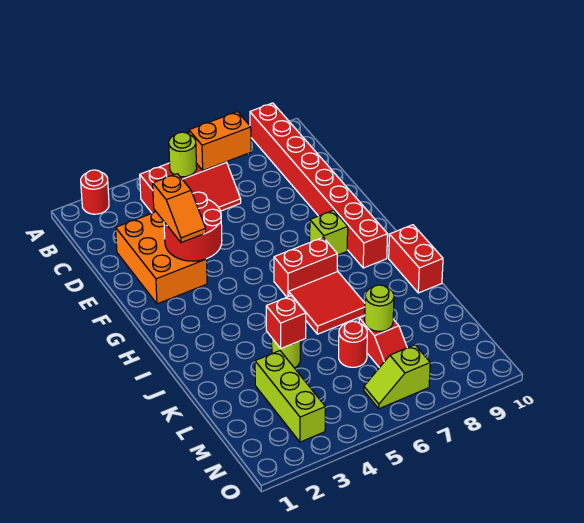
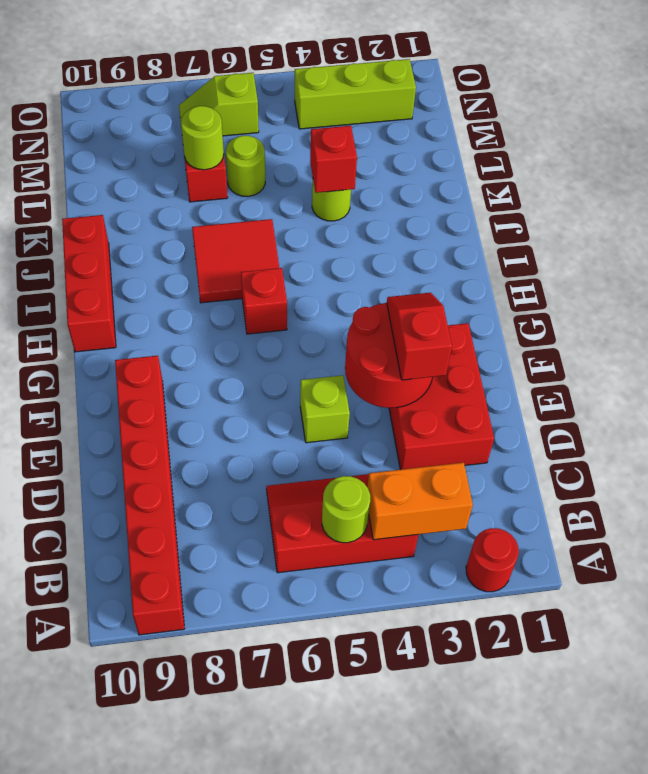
red brick A9:H9 level 1 -> red brick A9:F9 level 1
orange brick B6:B7 level 2 -> orange brick B3:B4 level 2
orange brick D2:F3 level 1 -> red brick D2:F3 level 1
orange slope E3:F3 level 3 top E -> red slope E3:F3 level 3 top E
lime brick G8 level 1 -> lime brick E5 level 1
red brick H6:H7 level 1 -> red brick H6 level 1
red brick I10:J10 level 1 -> red brick H10:J10 level 1
lime brick L3:N3 level 1 -> lime brick N2:N4 level 1
red round brick L6 level 1 -> lime round brick L6 level 1
lime slope N6:N7 level 1 top 7 -> lime slope N6:N7 level 1 top 6

